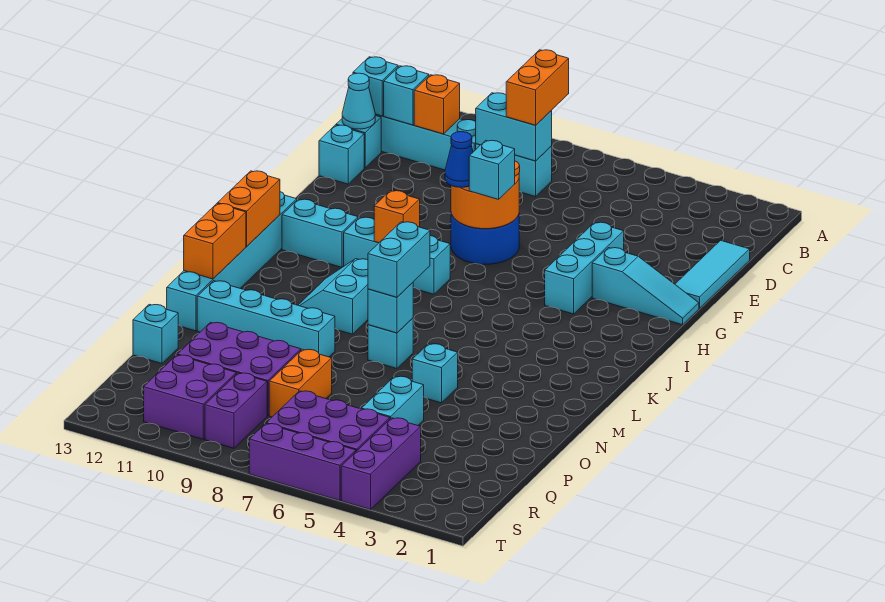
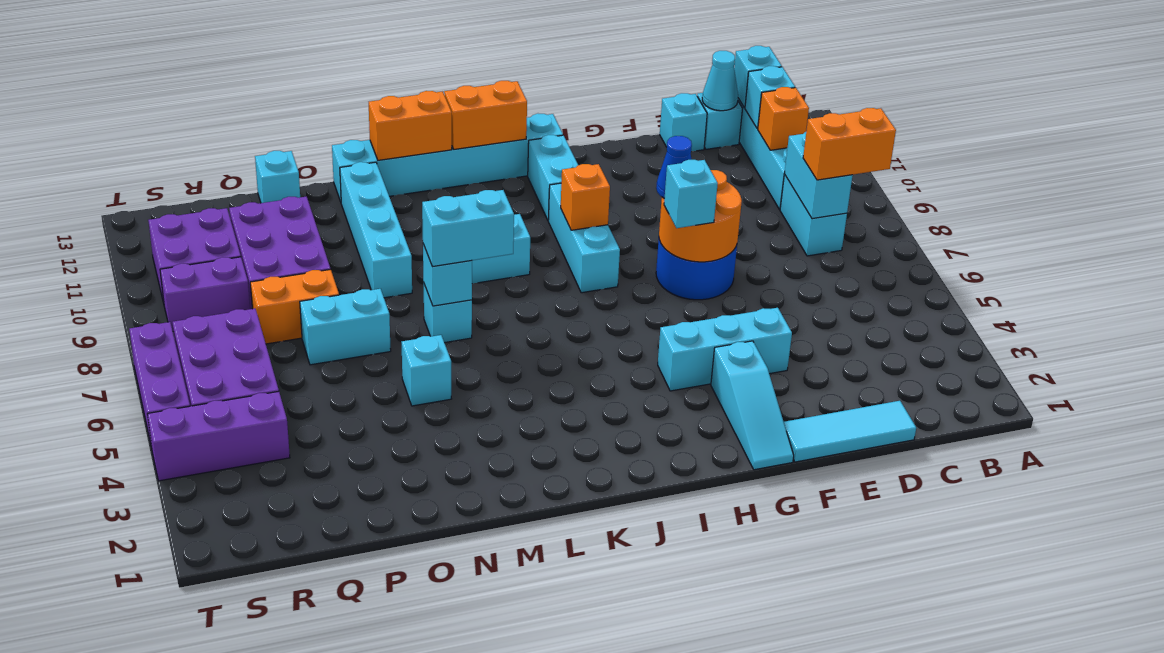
cyan brick P5:Q5 level 1 -> cyan brick O7:P7 level 1

